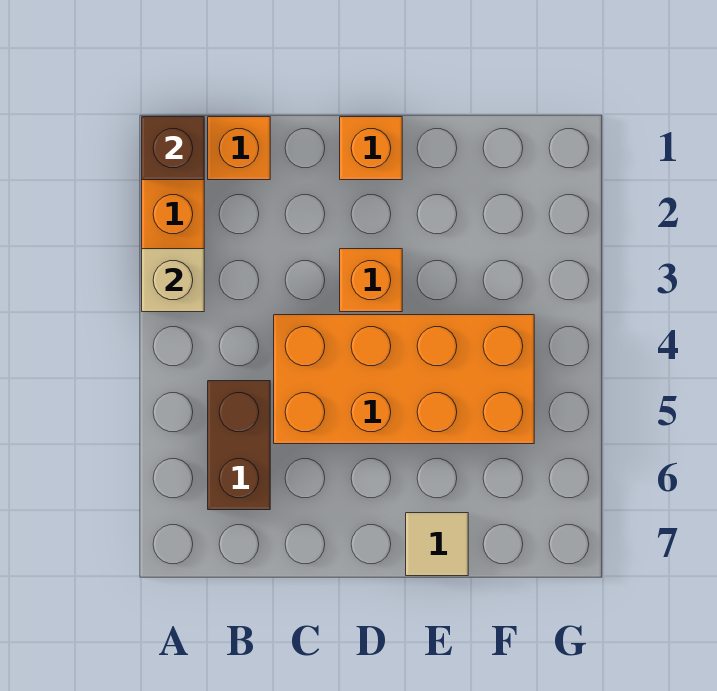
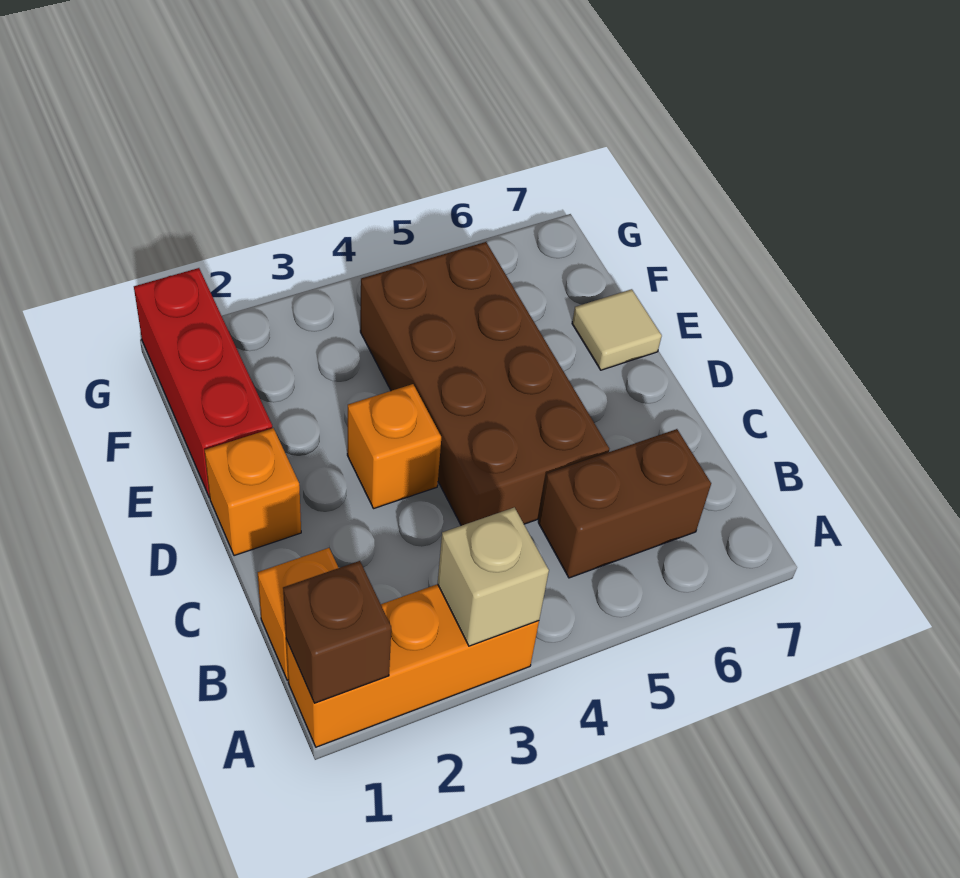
orange brick C4:F5 level 1 -> brown brick C4:F5 level 1
none -> red brick E1:G1 level 1

